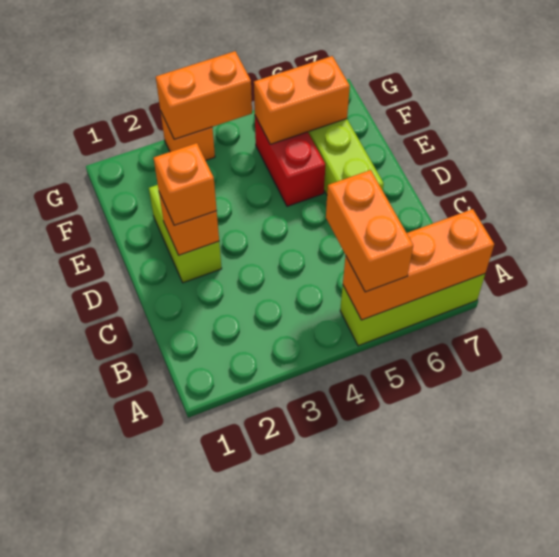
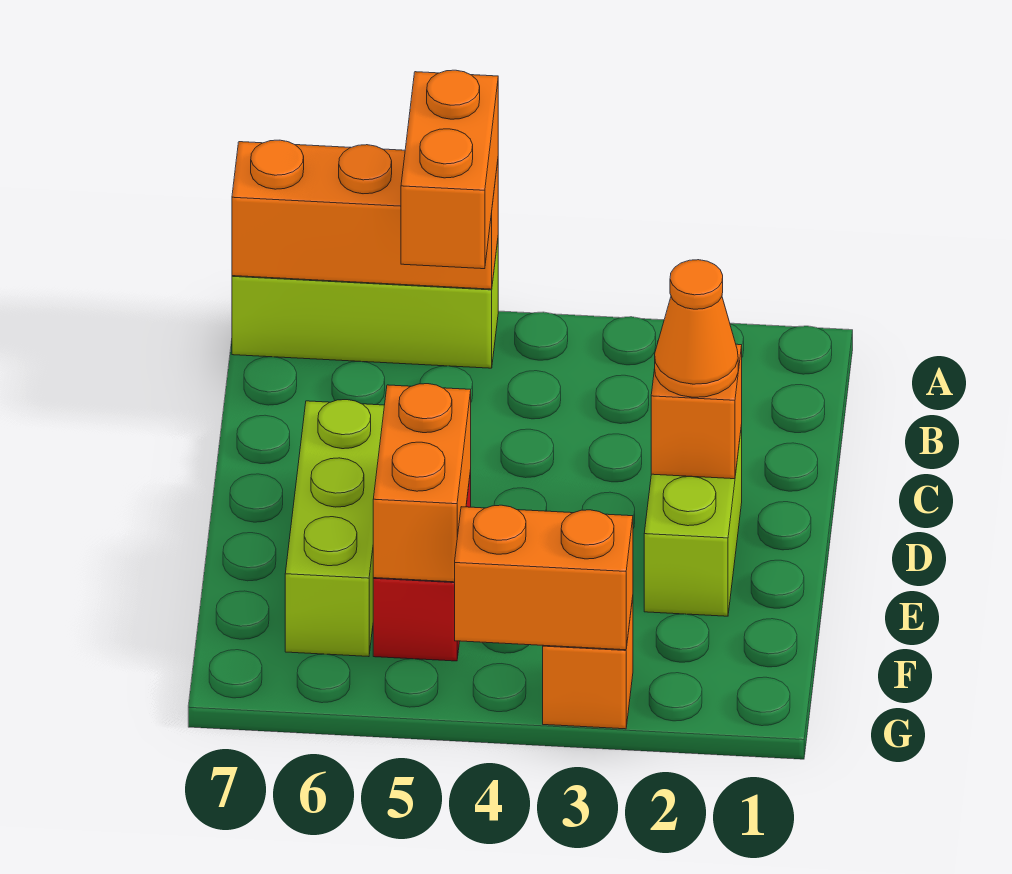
orange brick D2 level 3 -> orange cone D2 level 3
orange brick F5:F6 level 2 -> orange brick E5:F5 level 2

